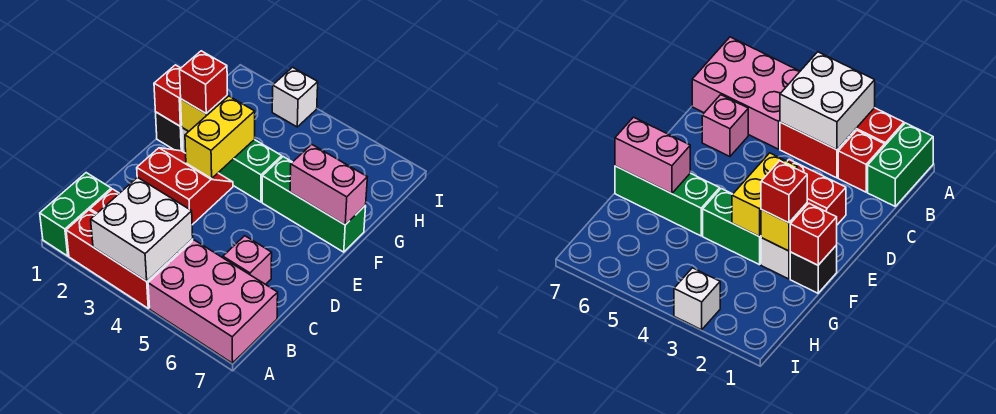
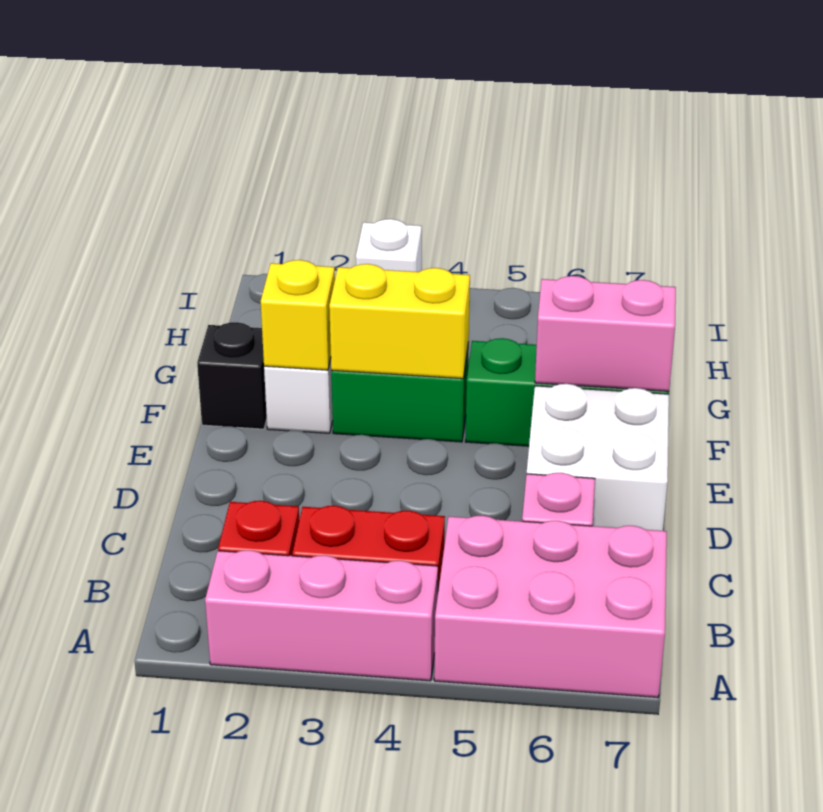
green brick A1:B1 level 1 -> none
red brick A2:A4 level 1 -> pink brick A2:A4 level 1
white brick A3:B4 level 2 -> white brick D6:E7 level 1
red slope D2:E3 level 1 top D -> none
yellow brick E3:F3 level 2 -> yellow brick F3:F4 level 2
red brick F1 level 2 -> none
red brick F2 level 3 -> none

